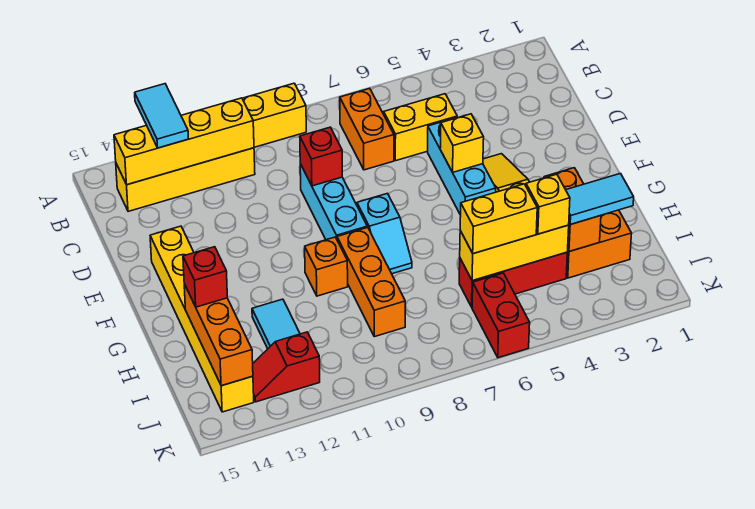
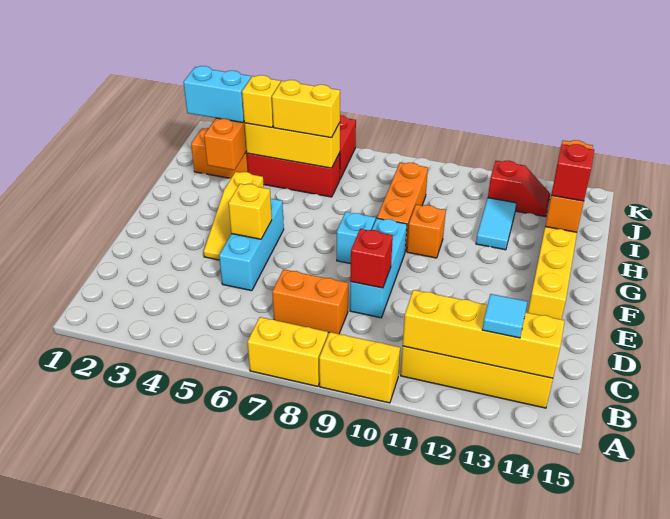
cyan tile A13:B13 level 3 -> cyan tile B13 level 3
orange brick B7:C7 level 1 -> orange brick C7:C8 level 1
yellow brick C5:C6 level 1 -> yellow brick A7:A8 level 1
cyan tile I2:I3 level 3 -> cyan brick I2:I3 level 3

